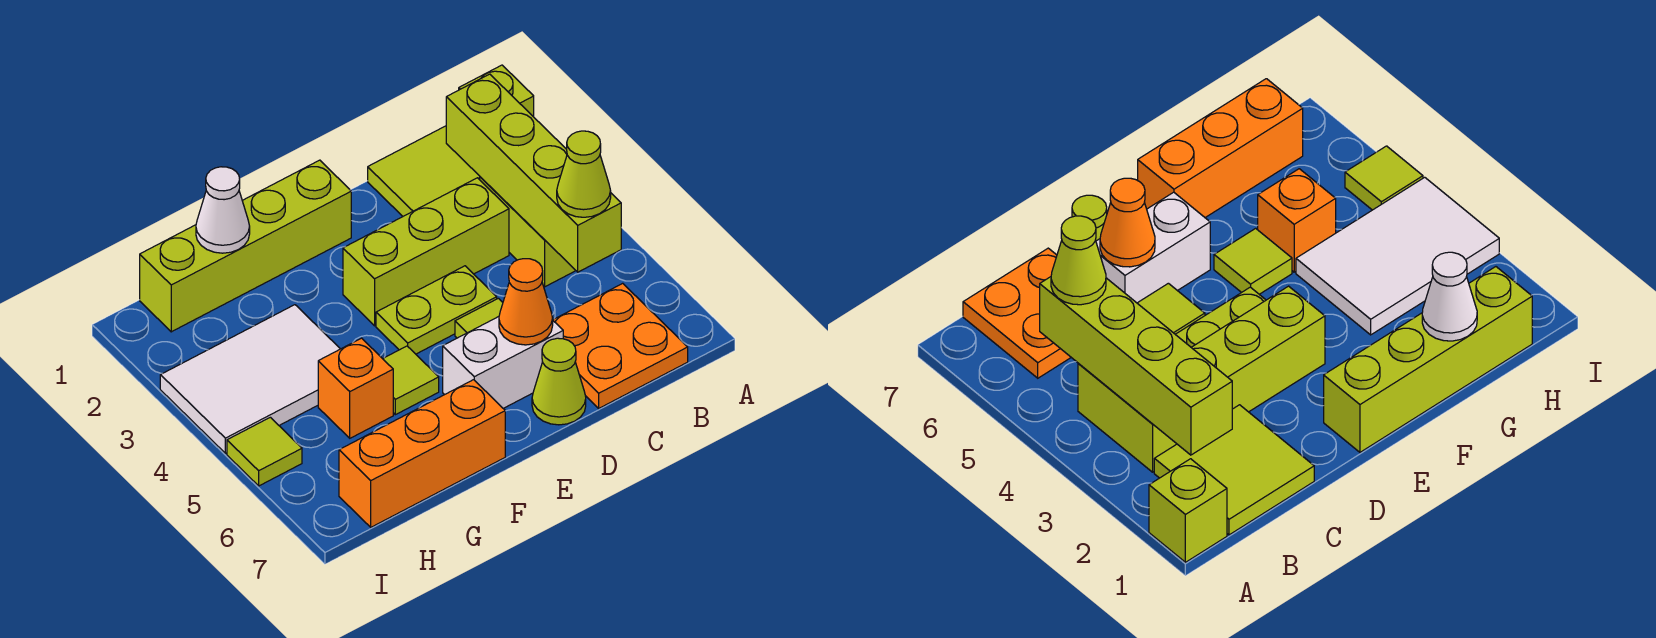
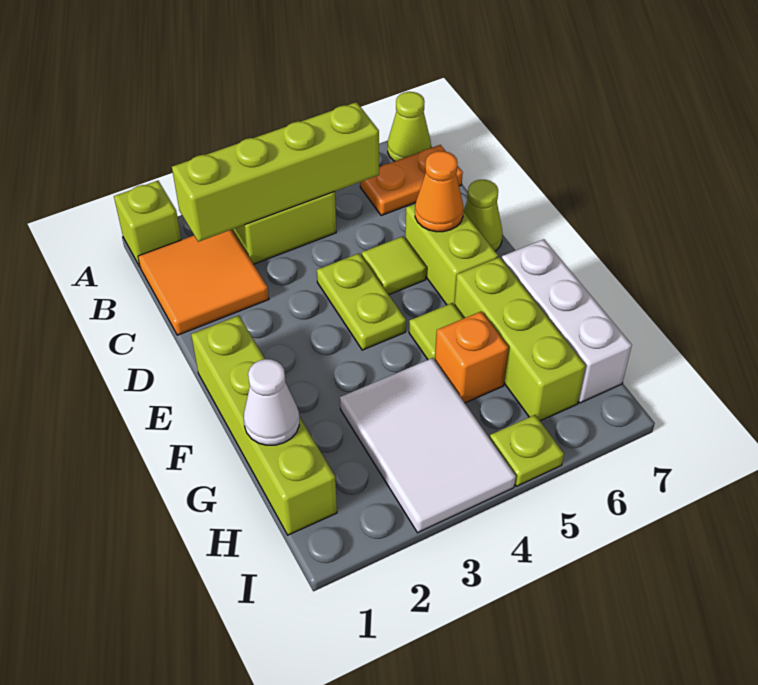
lime tile B1:C2 level 1 -> orange tile B1:C2 level 1
lime cone B5 level 3 -> lime cone A7 level 1
orange plate B6:C7 level 1 -> orange plate B6:B7 level 1
lime brick C3:E3 level 1 -> lime brick F6:H6 level 1
white brick D6:E6 level 1 -> lime brick D6:E6 level 1
orange brick F7:H7 level 1 -> white brick F7:H7 level 1
lime tile I5 level 1 -> lime plate I5 level 1

